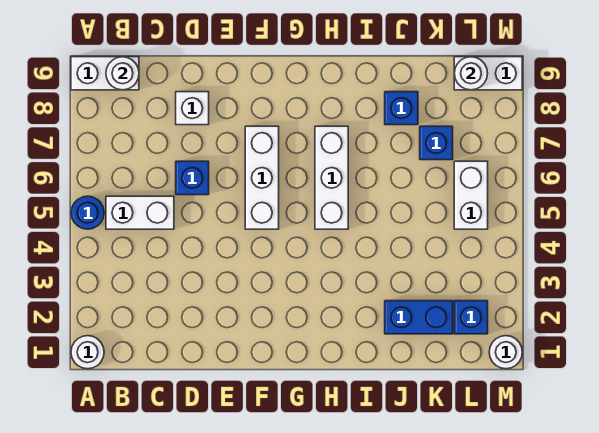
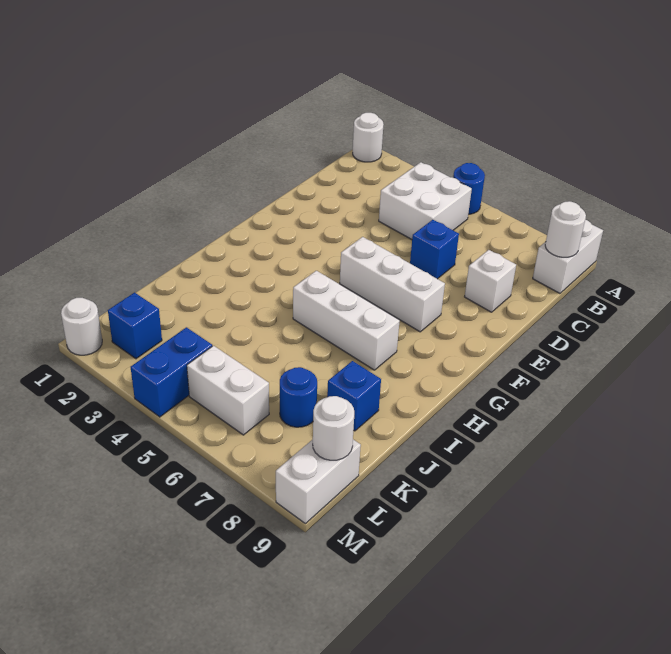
white brick B5:C5 level 1 -> white brick B4:C5 level 1
blue brick J2:K2 level 1 -> blue brick L4:M4 level 1
blue brick K7 level 1 -> blue round brick K7 level 1

